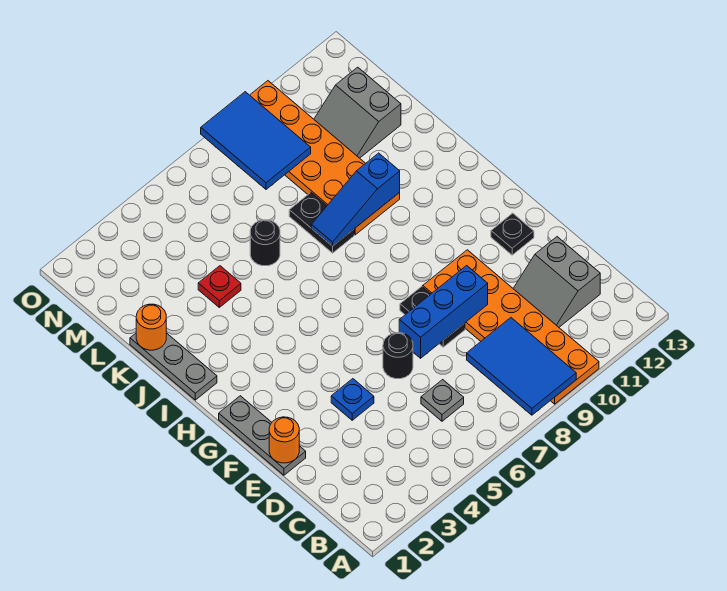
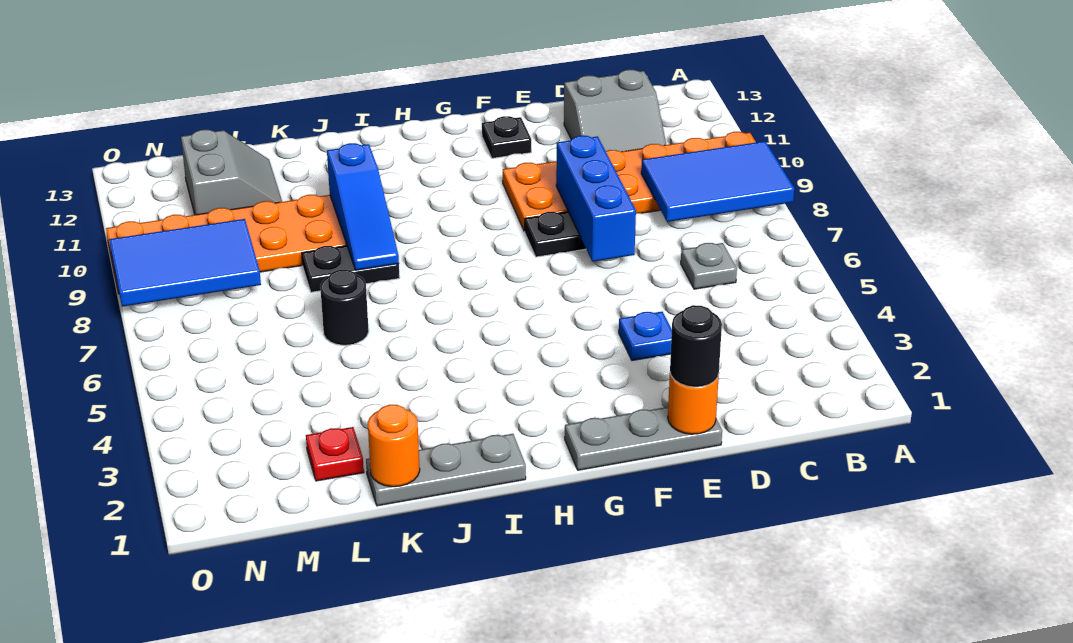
black round brick E6 level 1 -> black round brick E1 level 3
red plate K4 level 1 -> red plate L2 level 1
grey slope L11:M12 level 1 top 12 -> grey slope L11:M12 level 1 top M

